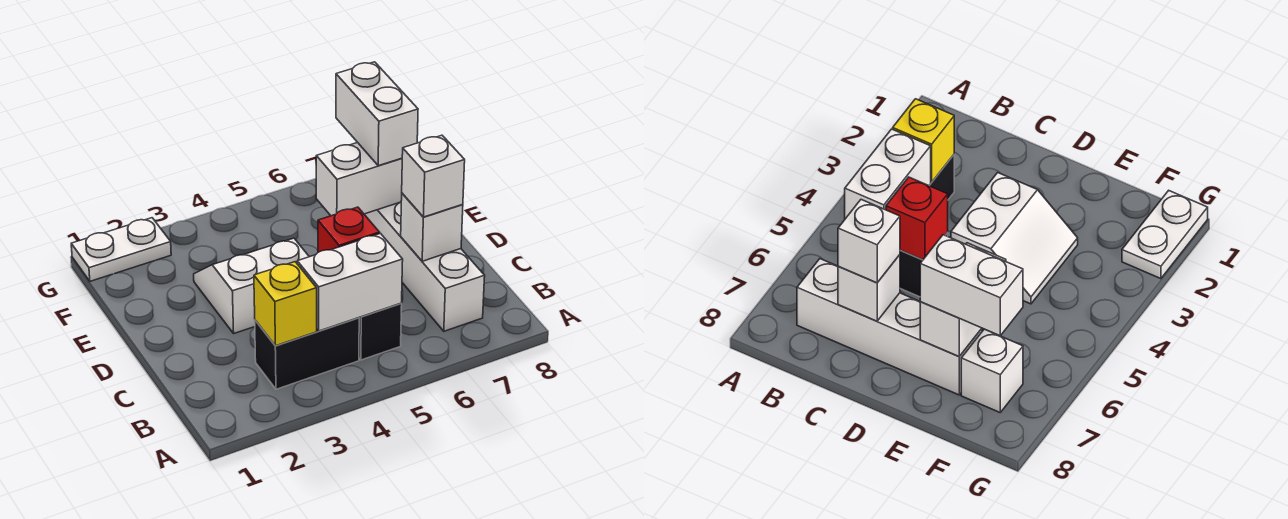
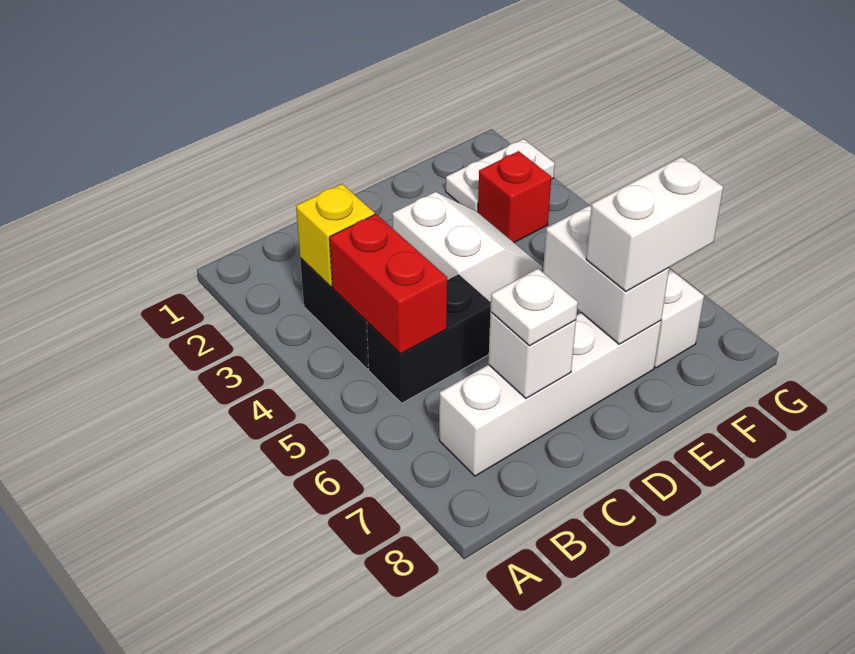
white brick B4:B5 level 2 -> red brick B4:B5 level 2
red brick C5 level 2 -> red brick F3 level 1
white brick C7 level 3 -> white plate C7 level 3
white plate G1:G2 level 1 -> white plate F2:G2 level 1

